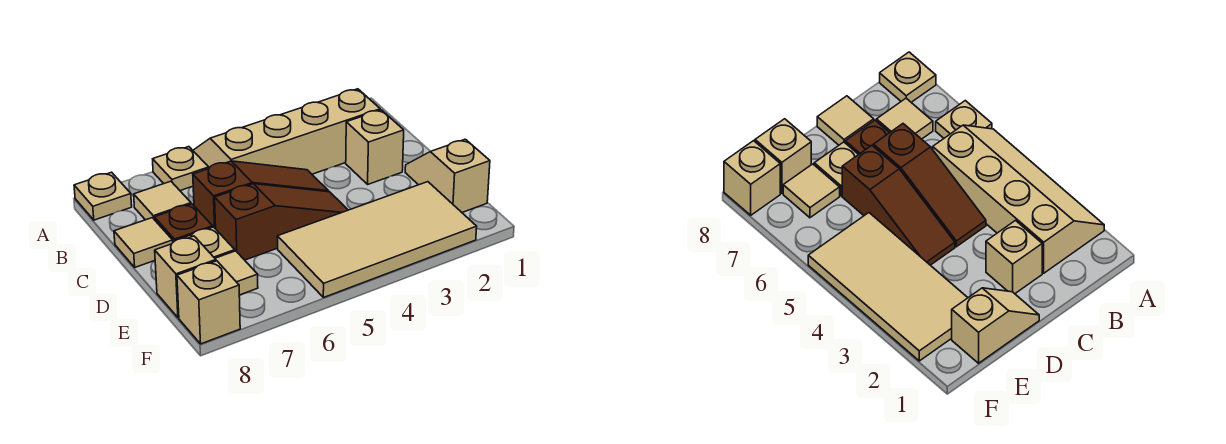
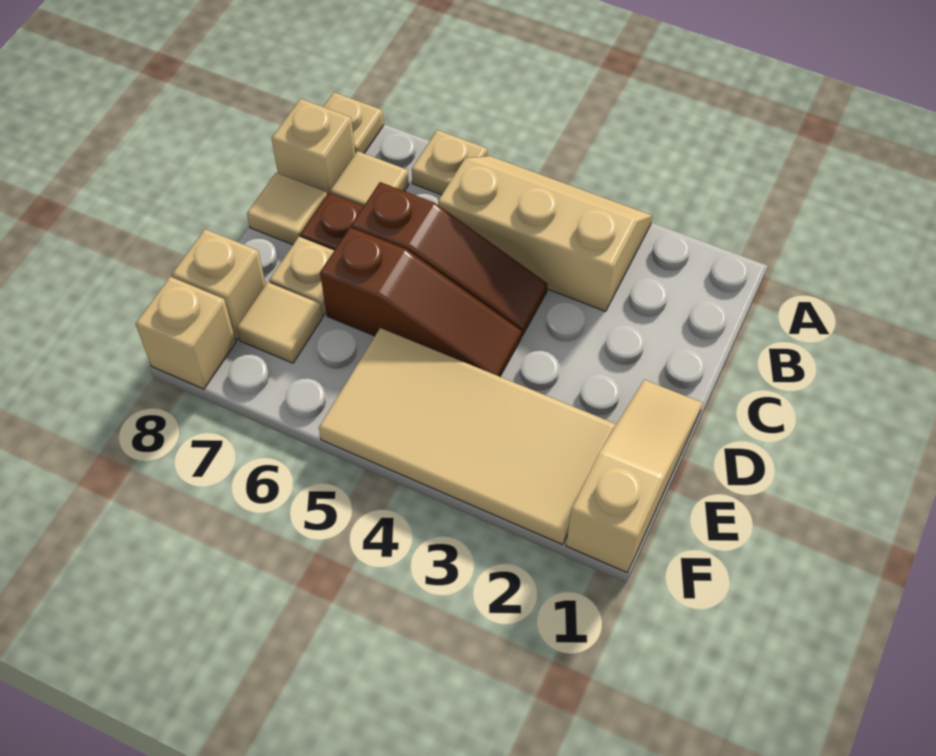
tan slope A2:B5 level 1 top B -> tan slope A3:B5 level 1 top B
tan brick C2 level 1 -> tan brick B8 level 1
tan slope D1:E1 level 1 top E -> tan slope D1:F1 level 1 top F

